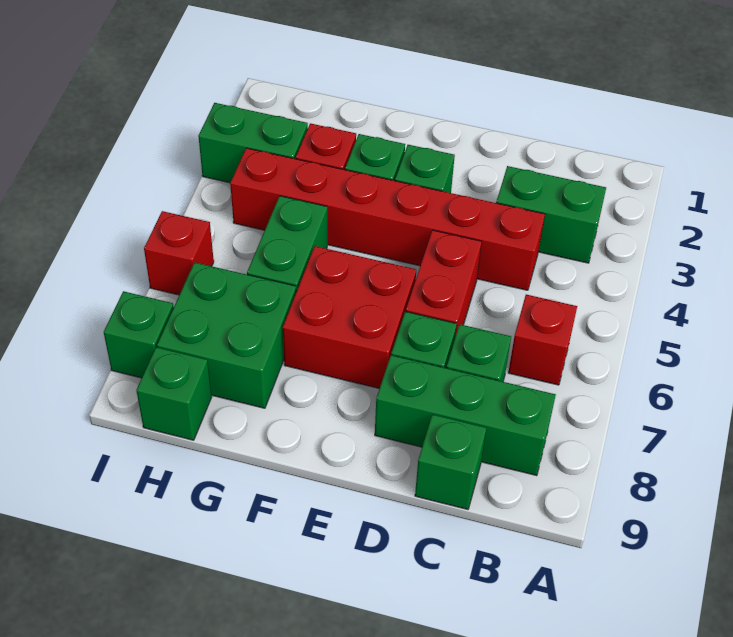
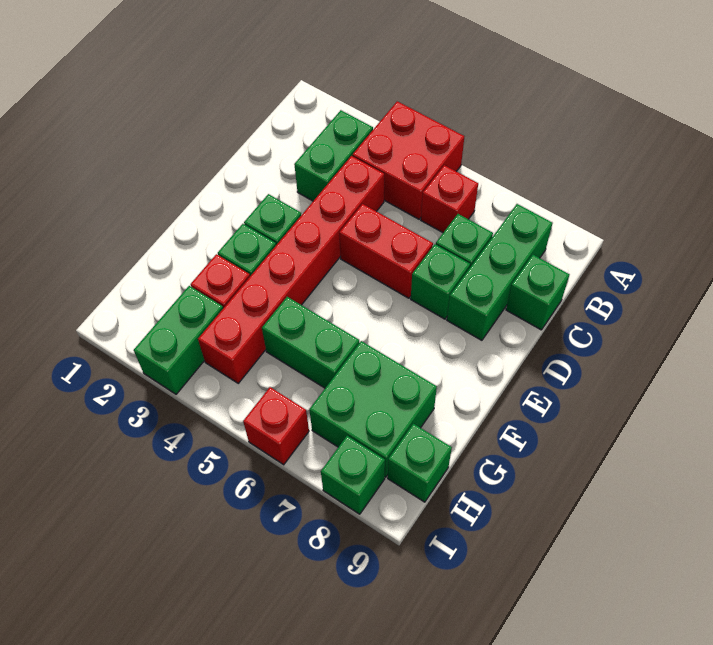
red brick E6:F7 level 1 -> red brick A4:B5 level 1

